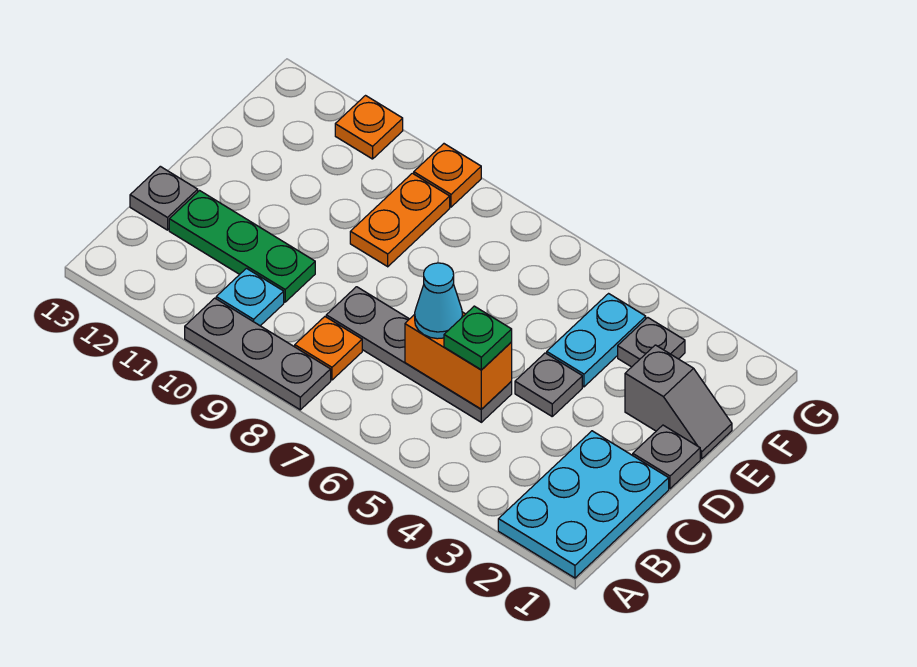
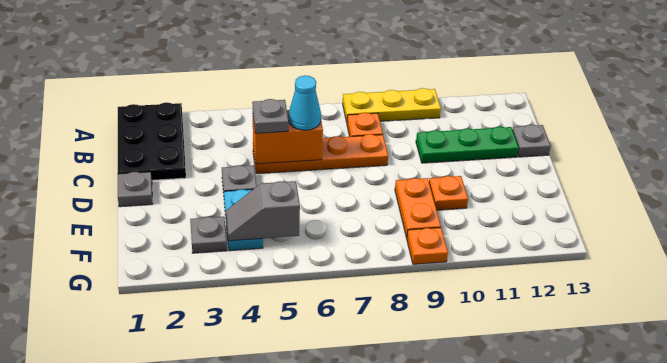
cyan plate A1:C2 level 1 -> black plate A1:C2 level 1
grey plate A8:A10 level 1 -> yellow plate A8:A10 level 1
cyan plate B10 level 1 -> none
grey plate C5:C8 level 1 -> orange plate C5:C8 level 1
green plate C5 level 3 -> grey plate C5 level 3
grey slope E1:E2 level 1 top 2 -> grey slope F4:F5 level 2 top 5
orange plate G11 level 1 -> orange plate E10 level 1

